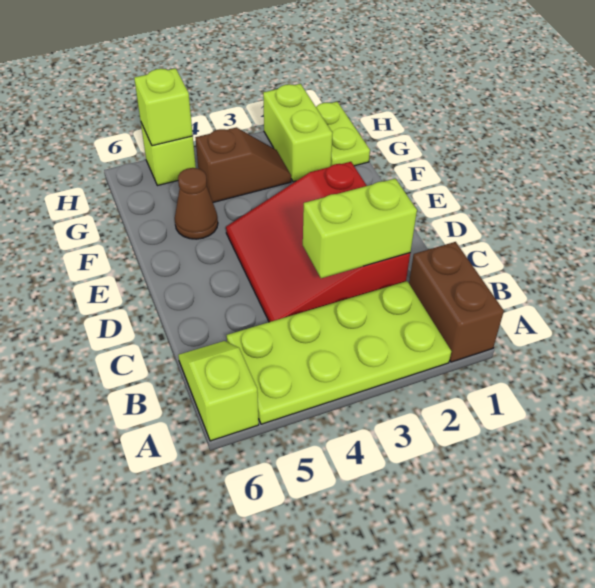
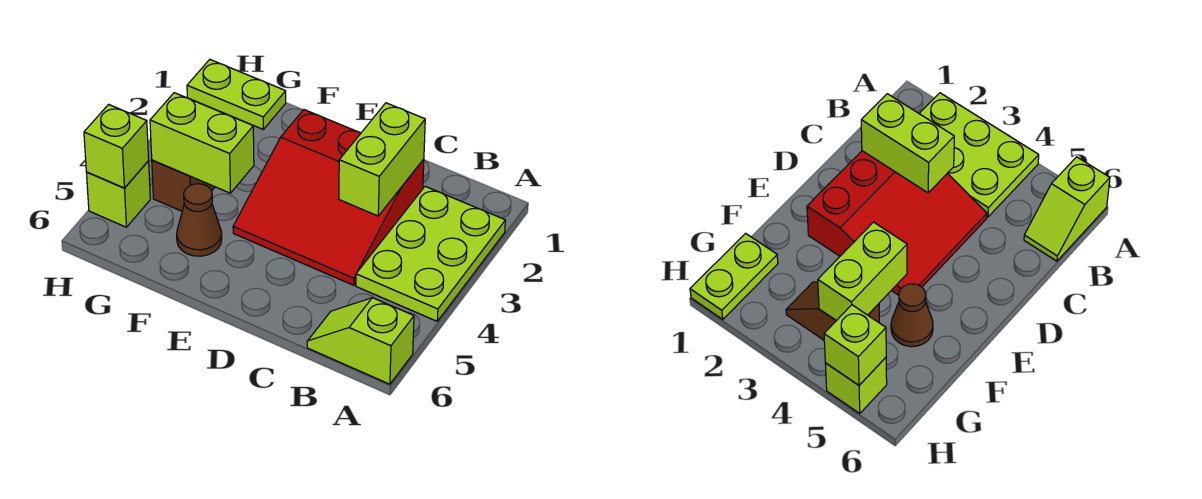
brown brick A1:B1 level 1 -> none
lime plate A2:B5 level 1 -> lime plate A2:B4 level 1
lime brick G2:H2 level 1 -> lime brick F4:G4 level 2

